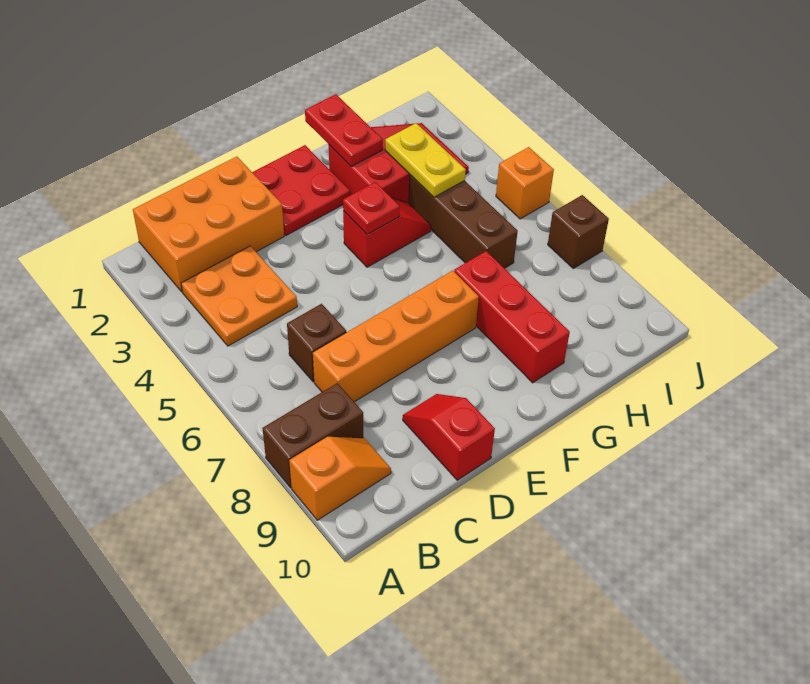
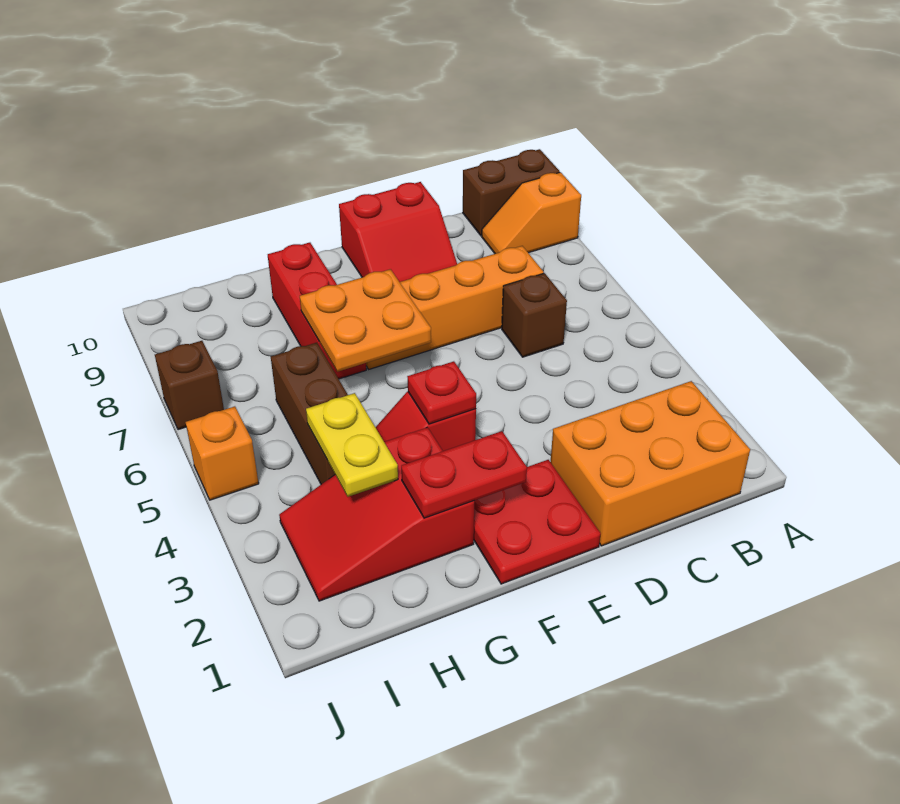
brown brick A8:B8 level 1 -> brown brick A10:B10 level 1
orange plate B3:C4 level 1 -> orange plate F6:G7 level 2
red slope D9:D10 level 1 top 10 -> red slope D9:E10 level 1 top 10
red plate G1:G2 level 2 -> red plate F2:G2 level 2

